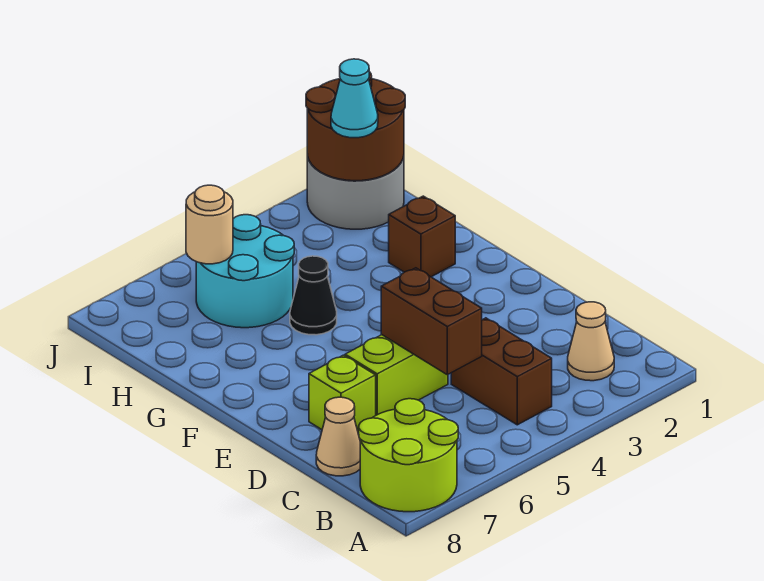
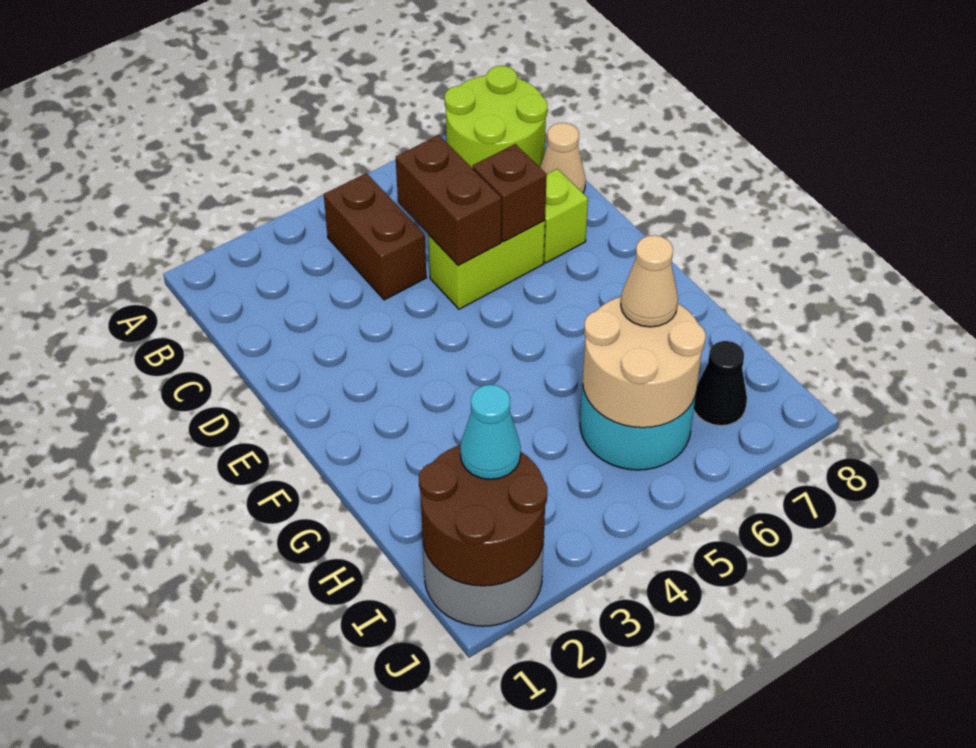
tan cone B2 level 1 -> tan cone H6 level 3
brown brick G2 level 1 -> brown brick D6 level 2
black cone G5 level 1 -> black cone I7 level 1
tan round brick I6 level 2 -> tan round brick H5:I6 level 2

